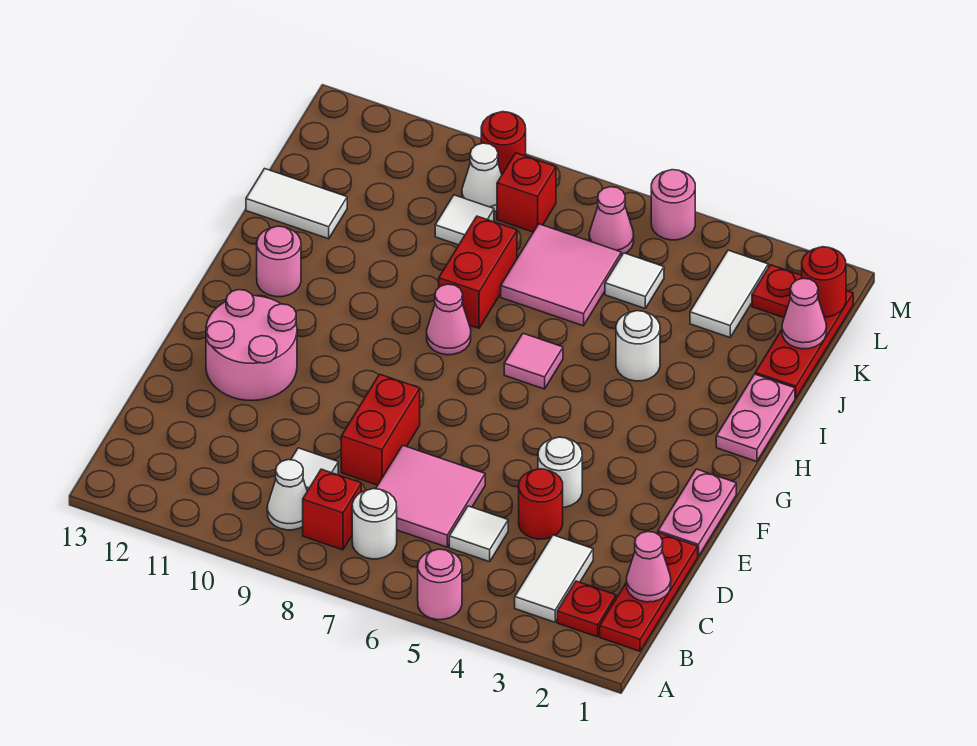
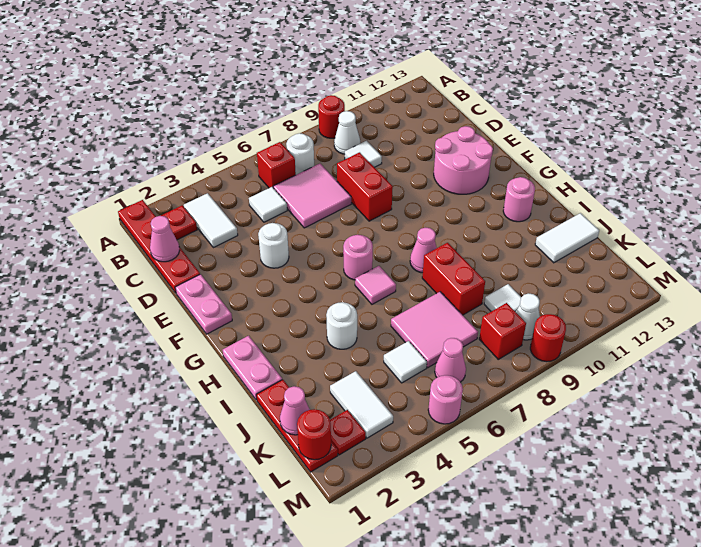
pink round brick A5 level 1 -> pink round brick G6 level 1
red plate B1:D1 level 1 -> red plate A1:D1 level 1
red brick B8 level 1 -> red brick B6 level 1
red round brick D4 level 1 -> red round brick A9 level 1

